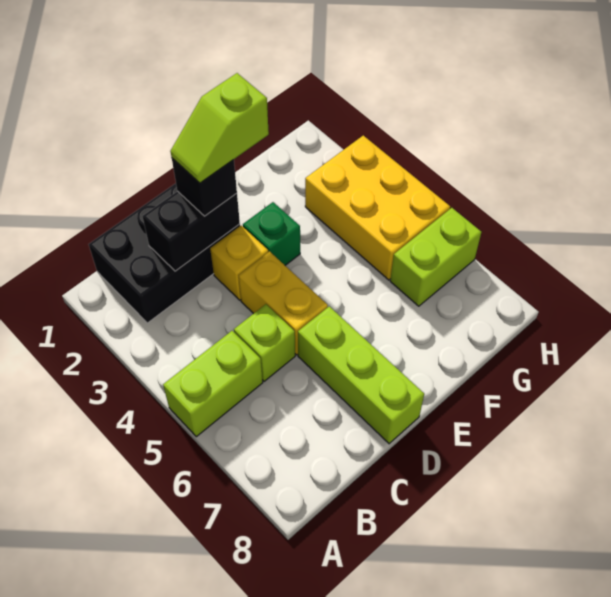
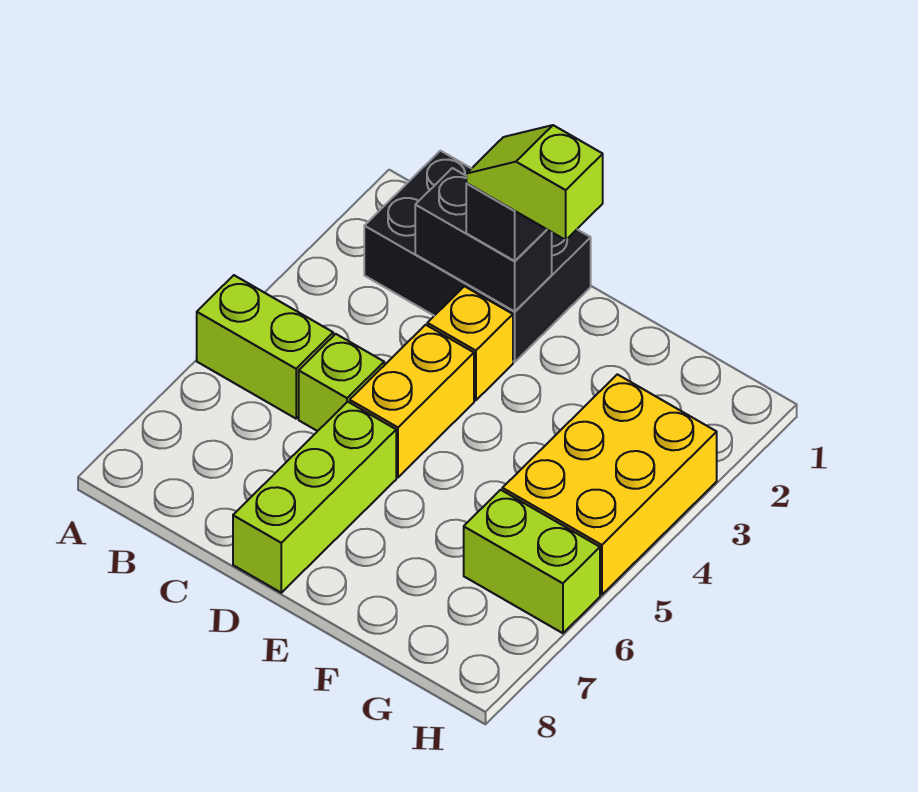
green brick E3 level 1 -> none

